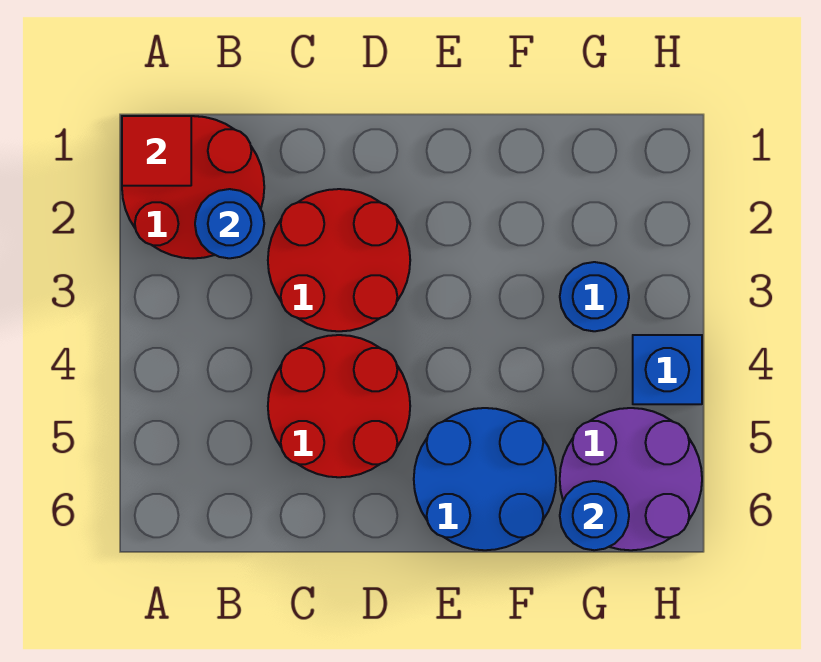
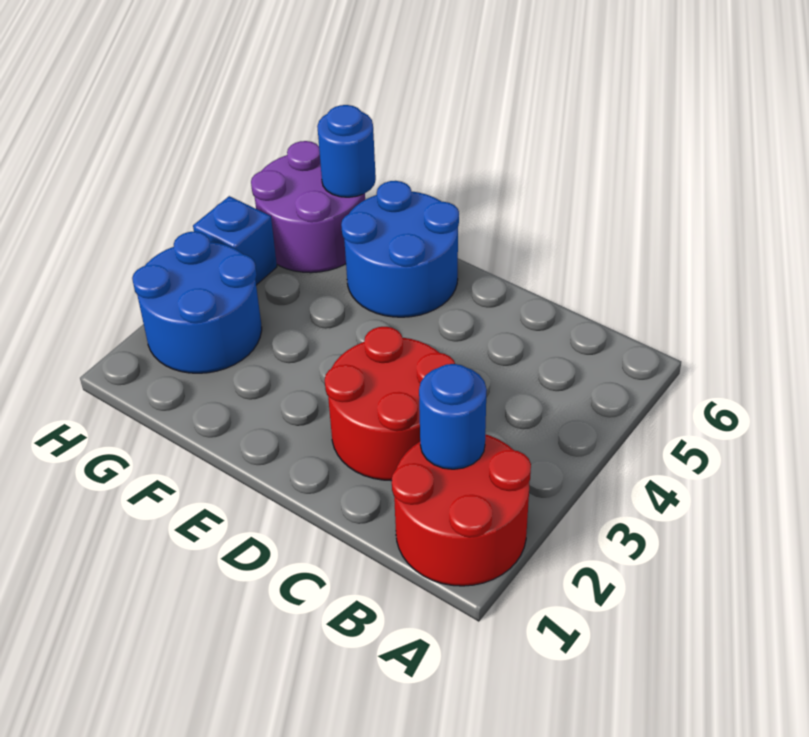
red tile A1 level 2 -> none
red round brick C4:D5 level 1 -> none
blue round brick G3 level 1 -> blue round brick G2:H3 level 1

